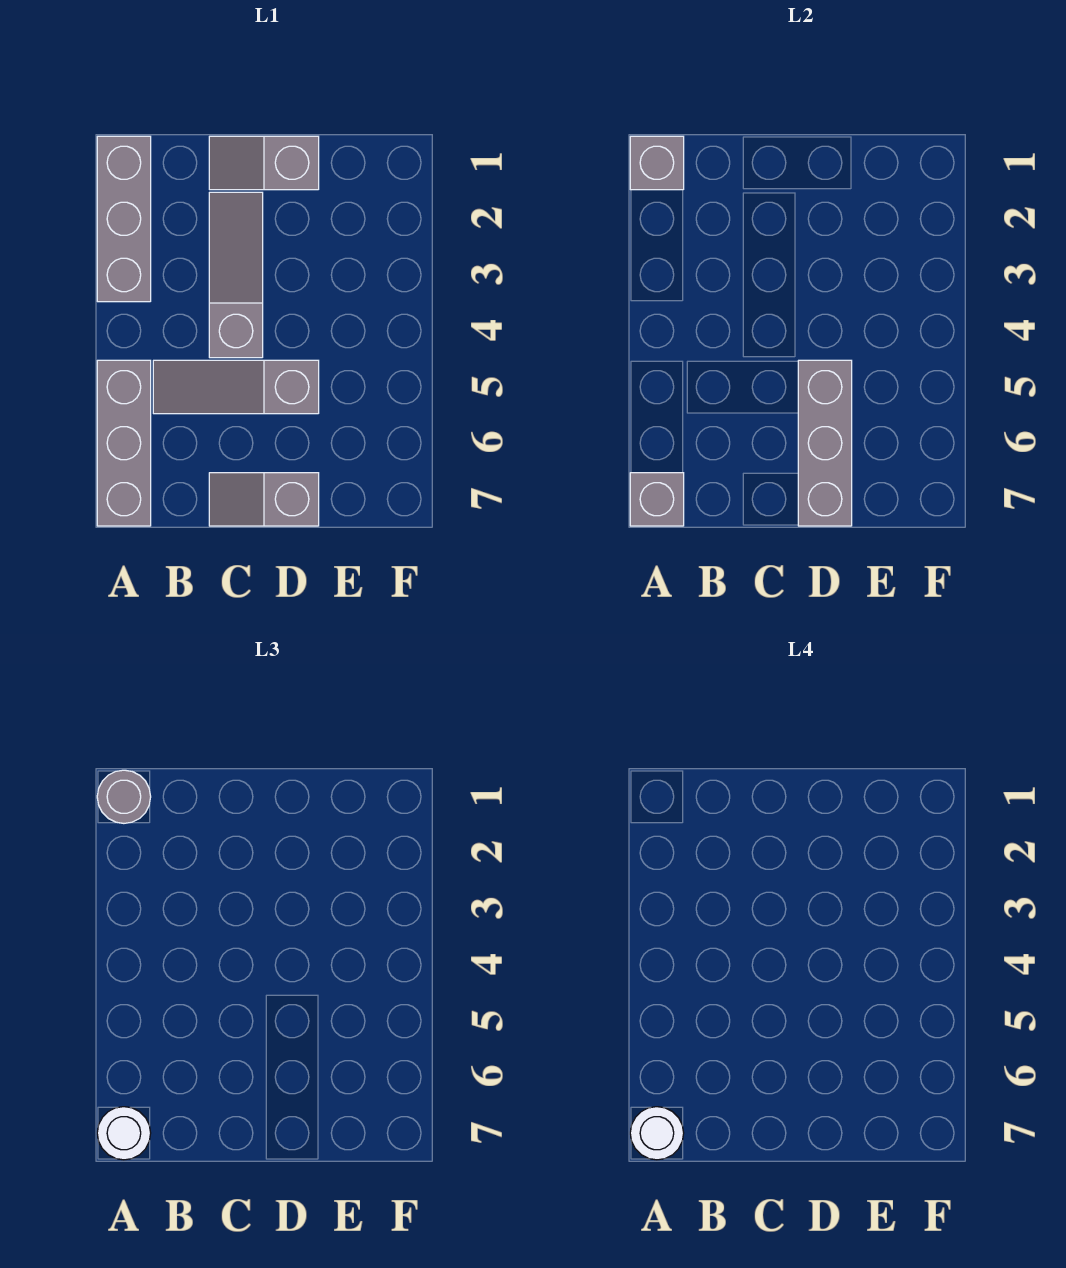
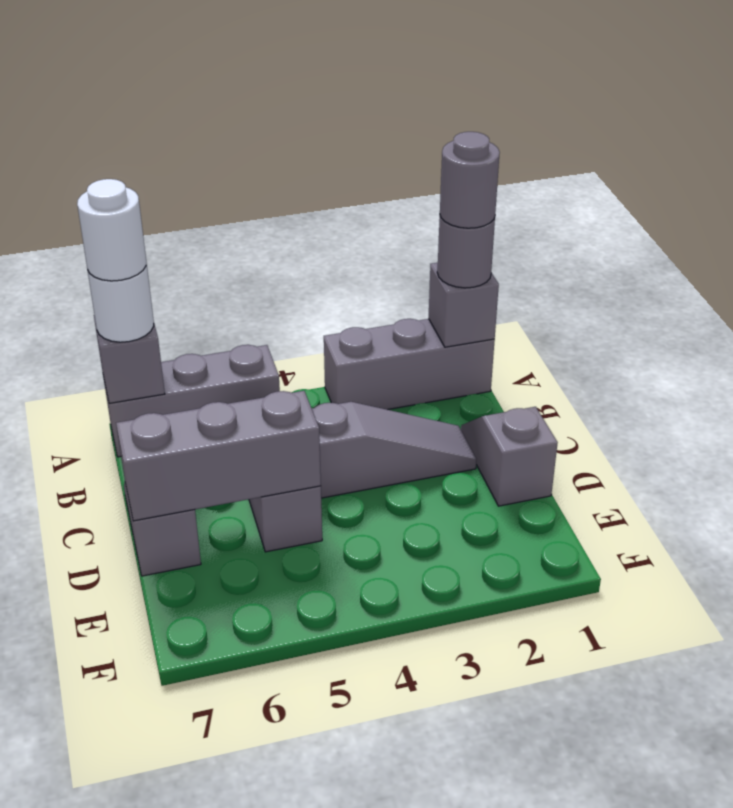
none -> grey round brick A1 level 4

